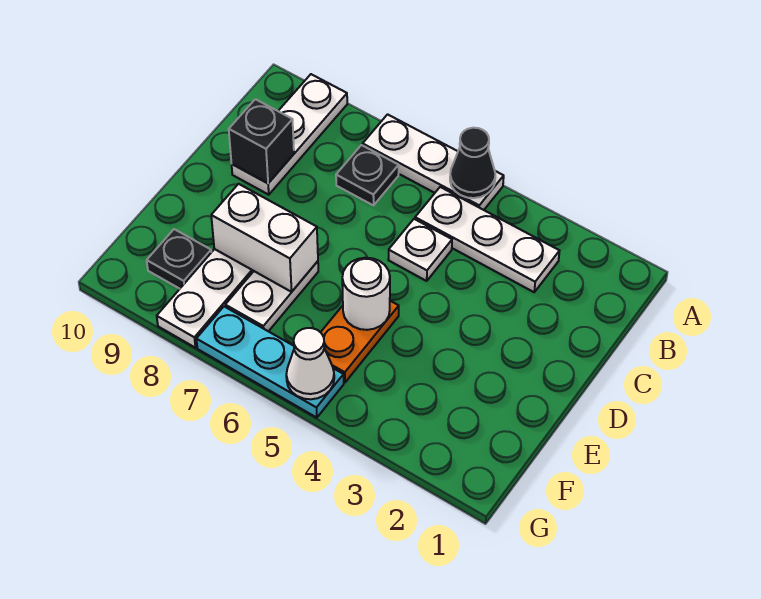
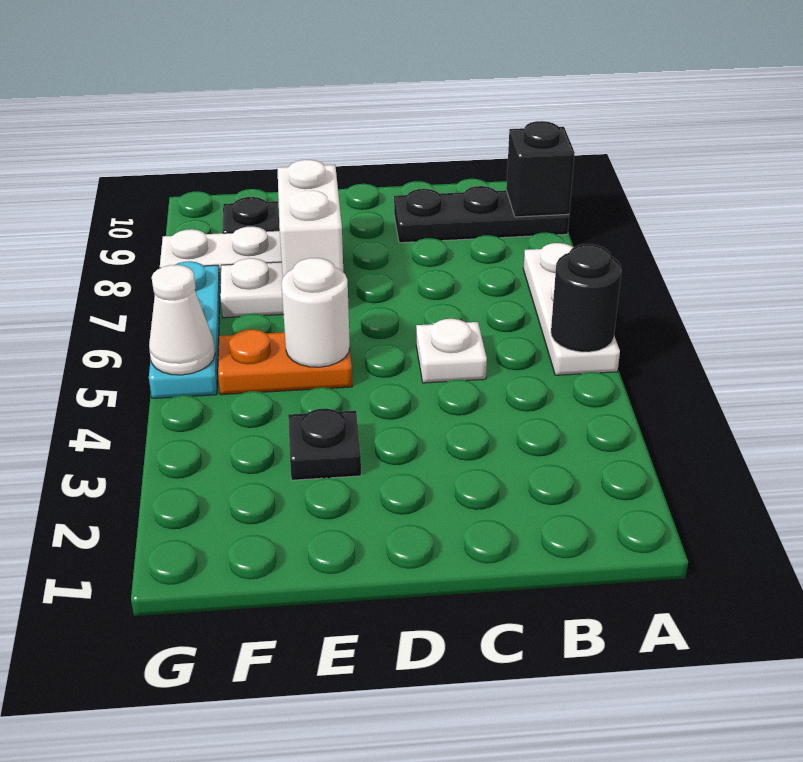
black cone A5 level 2 -> black round brick A5 level 2
white plate A9:C9 level 1 -> black plate A9:C9 level 1
white plate B3:B5 level 1 -> none
black plate B7 level 1 -> black plate E3 level 1
black brick C9 level 2 -> black brick A9 level 2

